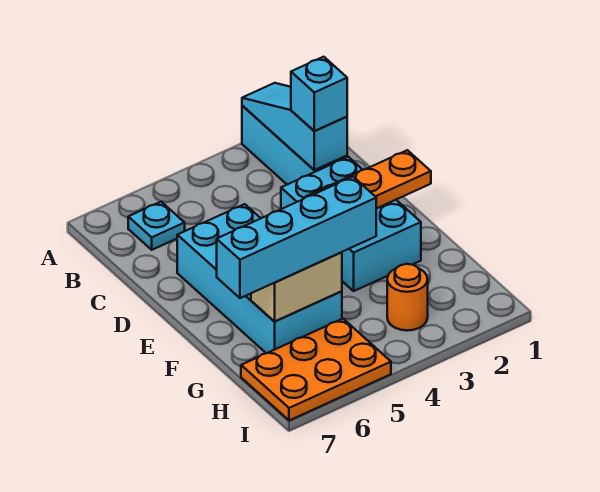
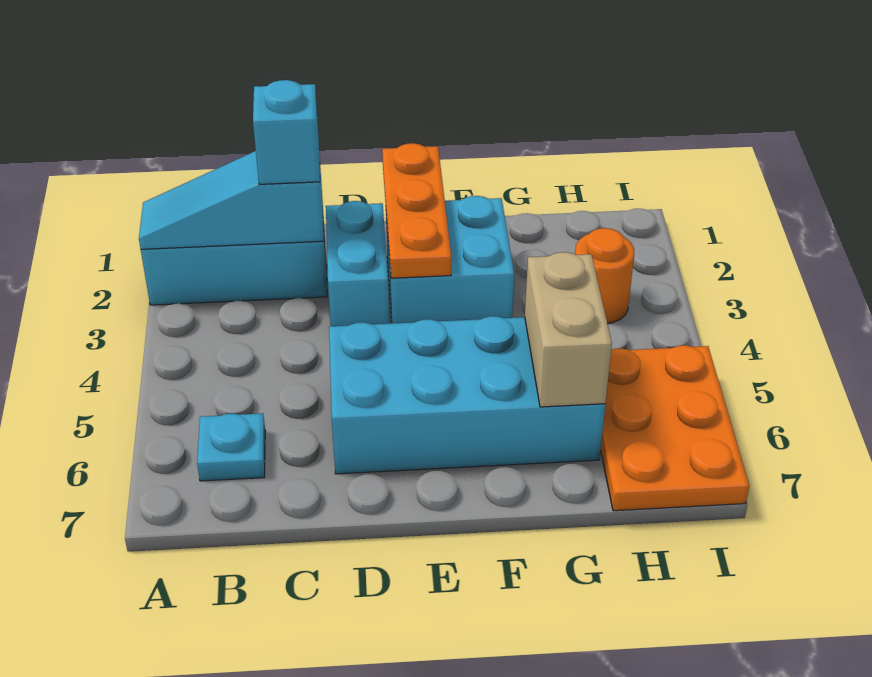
cyan brick G4:G7 level 3 -> none

